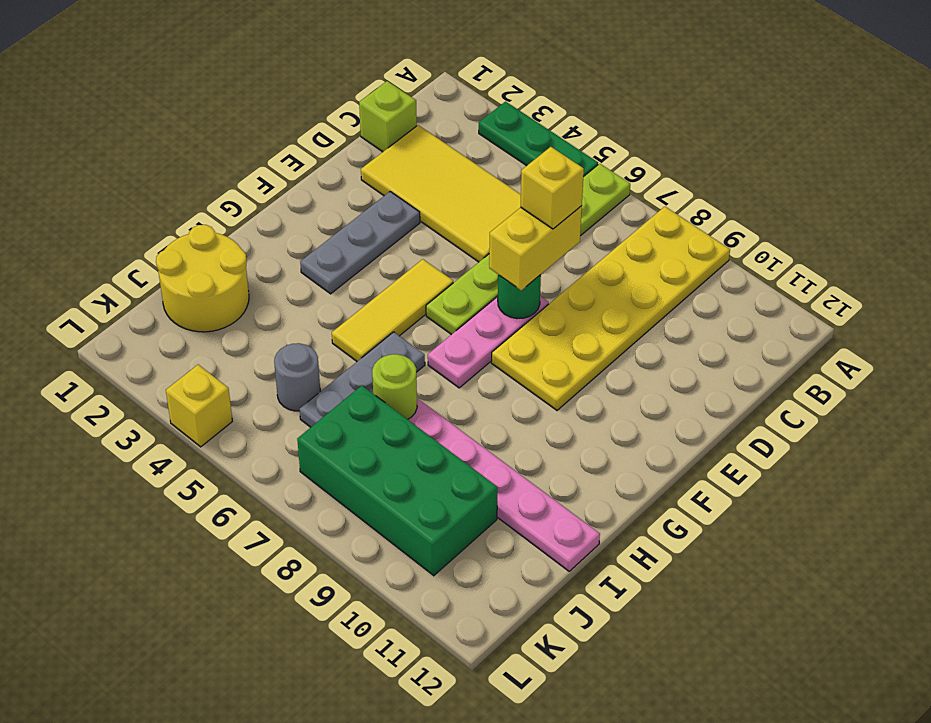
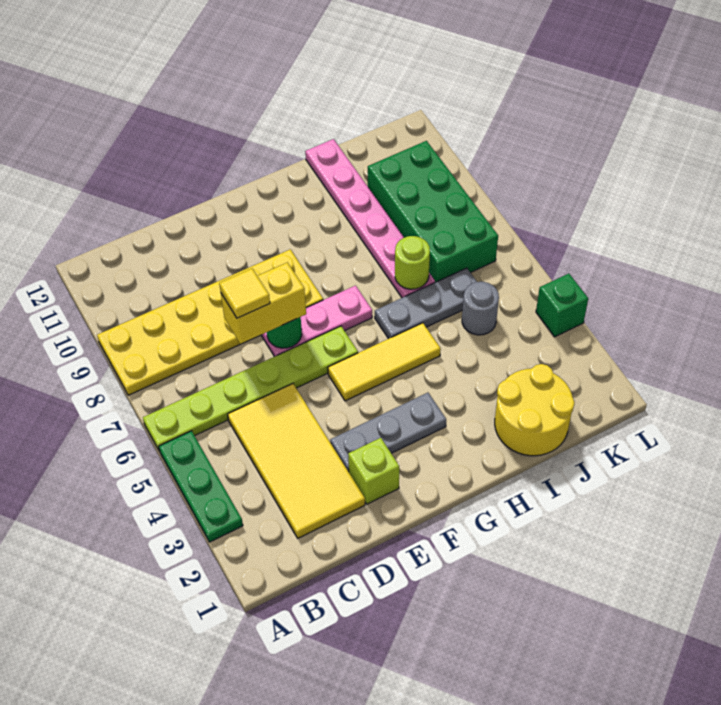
lime brick C1 level 1 -> lime brick E2 level 1
yellow brick D7 level 4 -> yellow tile D7 level 4
yellow brick L4 level 1 -> green brick L4 level 1

